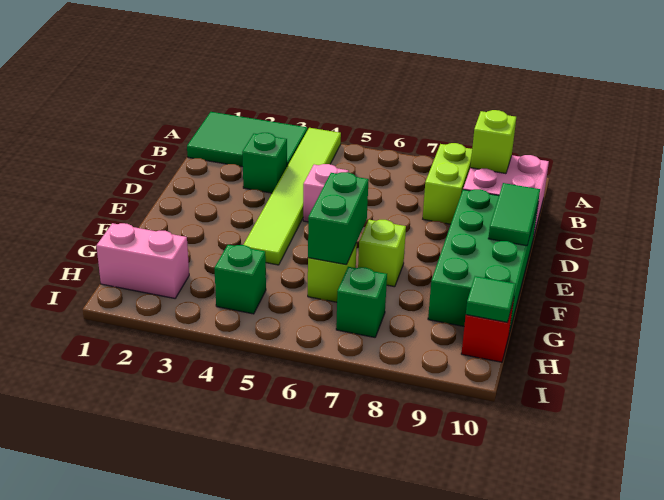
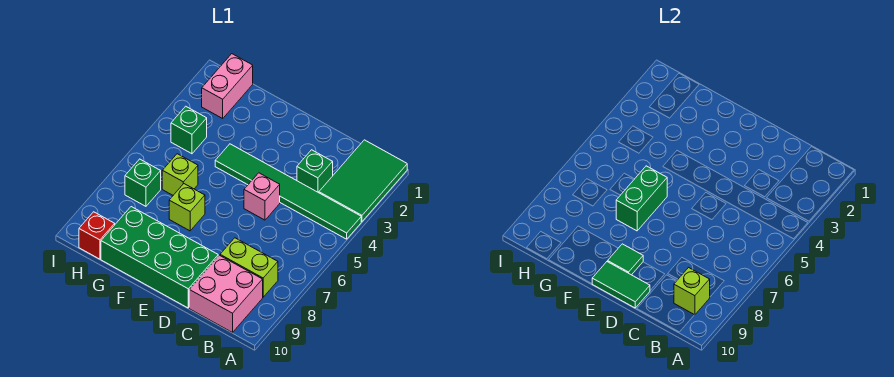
lime tile A4:F4 level 1 -> green tile A4:F4 level 1
green brick F6:G6 level 2 -> green brick F6:F7 level 2
green tile H10 level 2 -> green tile E9 level 2

